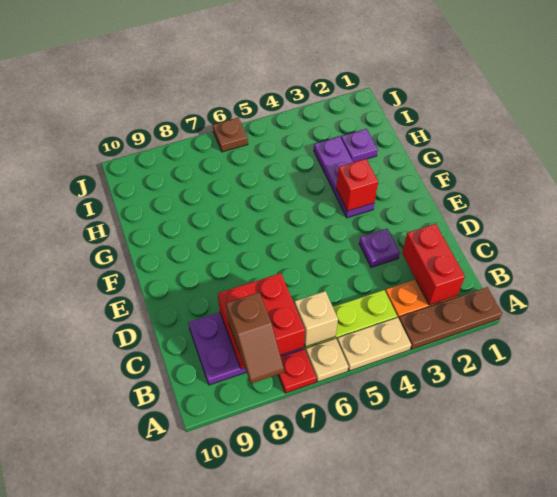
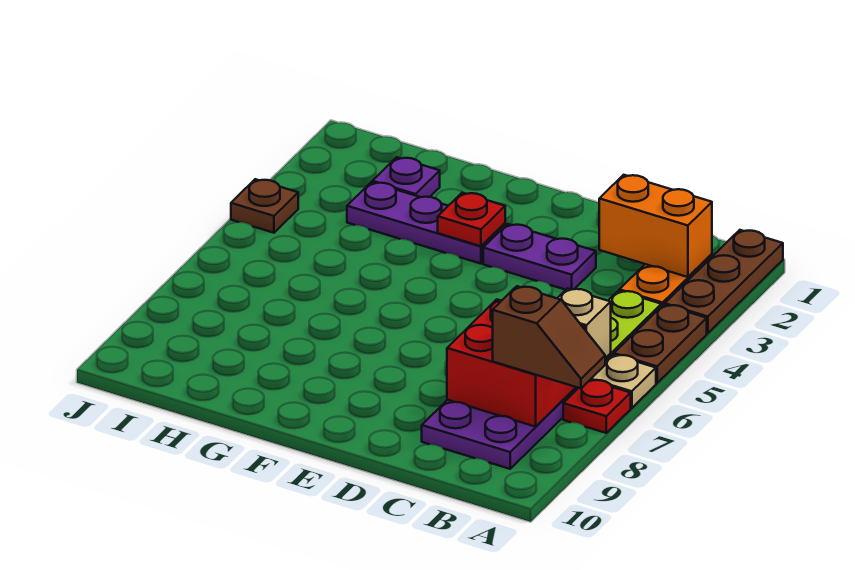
tan plate A4:A5 level 1 -> brown plate A4:A5 level 1
red brick B2:C2 level 2 -> orange brick B2:C2 level 2
purple plate D3 level 1 -> purple plate D3:E3 level 1
red brick F3 level 2 -> red plate F3 level 2
brown plate J6 level 1 -> brown plate J4 level 1

